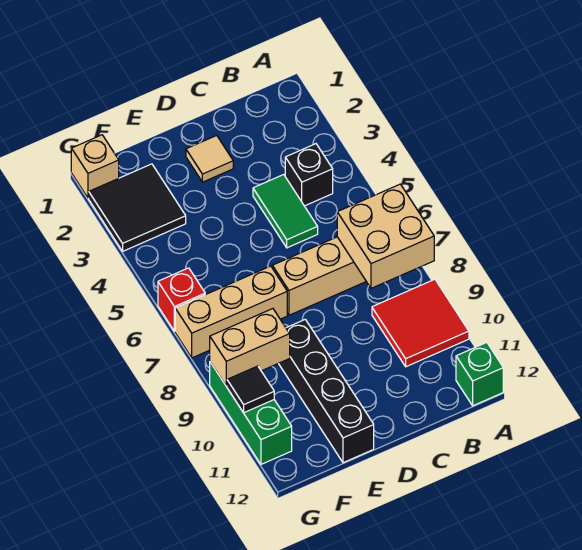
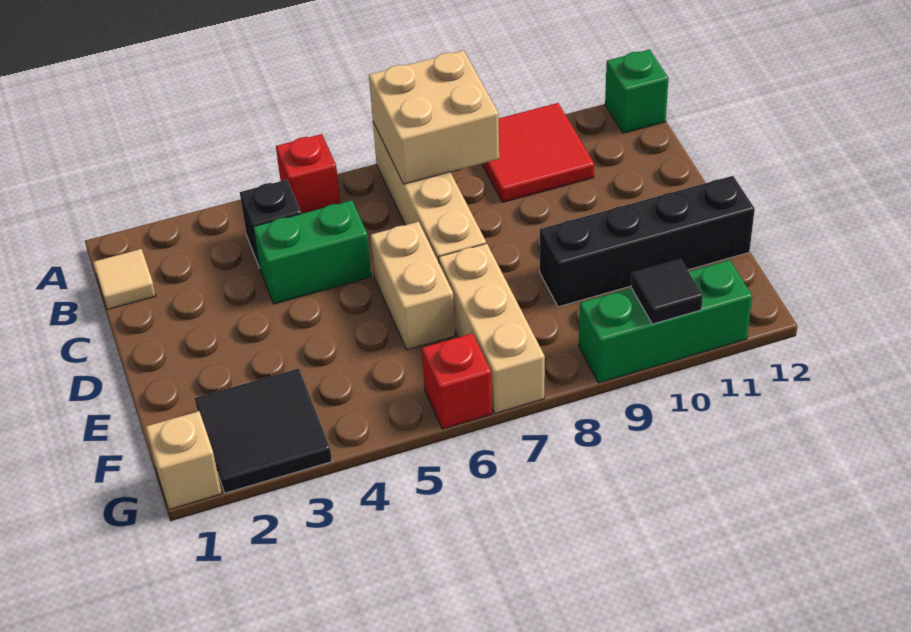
none -> red brick A5 level 1
green tile C4:C5 level 1 -> green brick C4:C5 level 1
tan tile D2 level 1 -> tan tile B1 level 1
tan brick F9:G9 level 2 -> tan brick D6:E6 level 1

